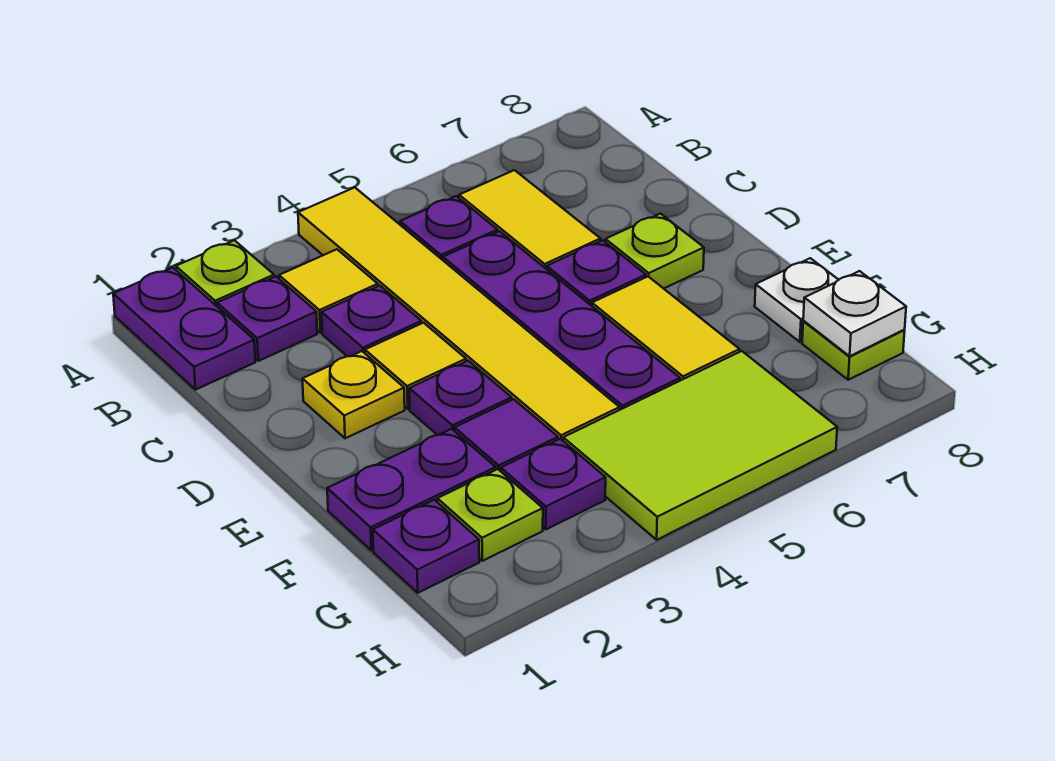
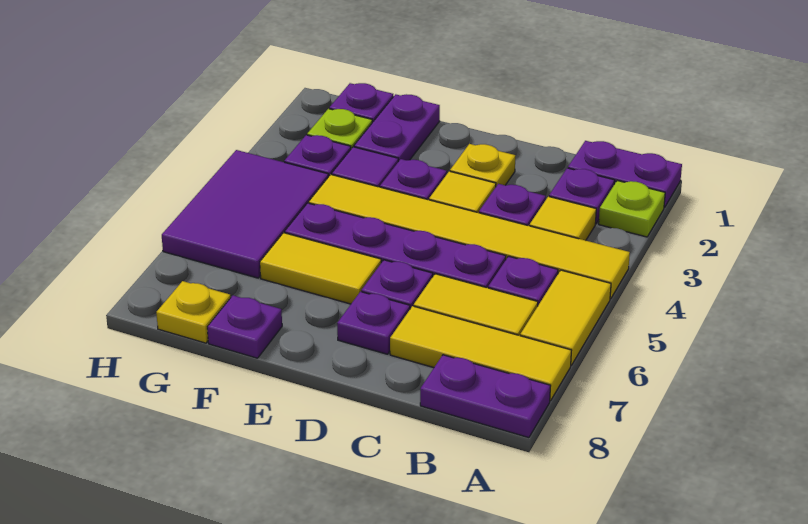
none -> yellow tile A5:A6 level 1
none -> yellow tile A7:C7 level 1
none -> purple plate A8:B8 level 1
lime plate D7 level 1 -> purple plate D7 level 1
white plate F8 level 1 -> purple plate F8 level 1
lime tile G4:H6 level 1 -> purple tile G4:H6 level 1
lime plate G8 level 1 -> yellow plate G8 level 1
white plate G8 level 2 -> none

